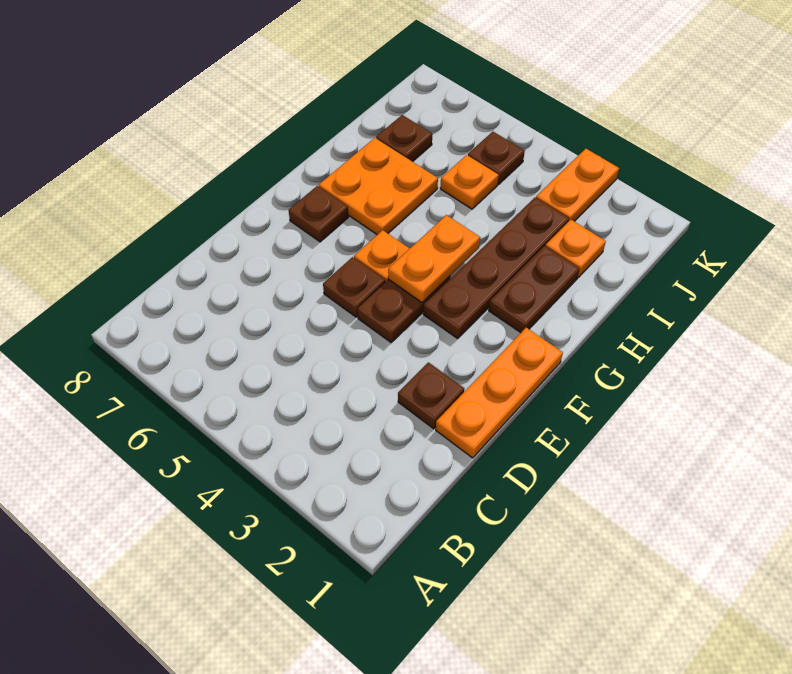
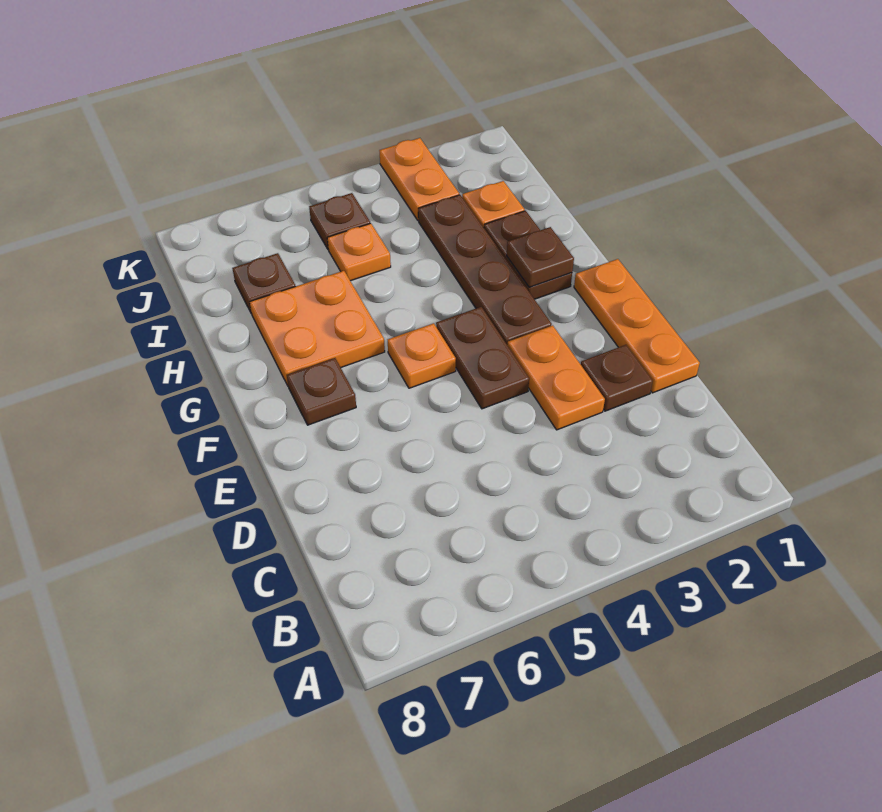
brown plate E5 level 1 -> brown plate G2 level 2
orange plate F4:G4 level 2 -> orange plate D3:E3 level 1

